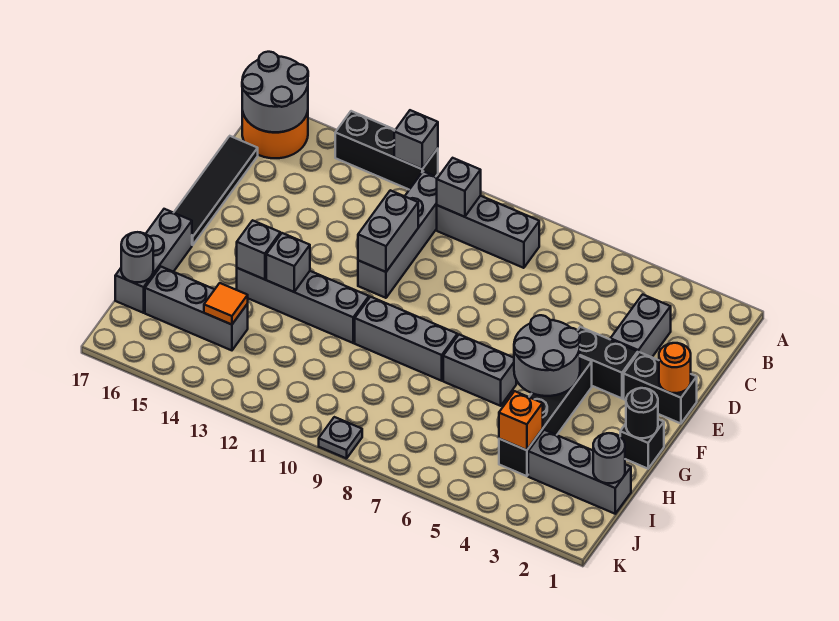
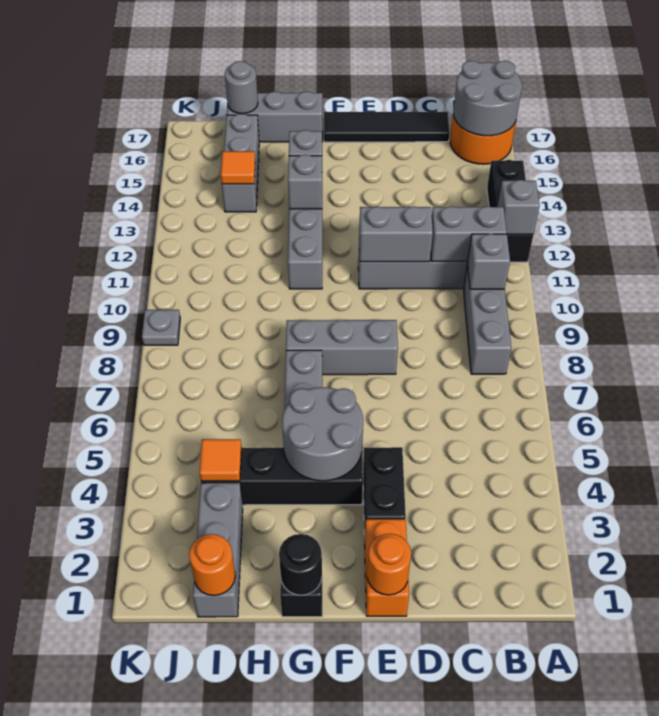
grey brick C3:D3 level 1 -> grey brick B11:C11 level 2
black brick E1:E2 level 1 -> orange brick E1:E2 level 1
grey brick G8:G10 level 1 -> grey brick E8:G8 level 1
grey round brick I1 level 2 -> orange round brick I1 level 2
orange brick I4 level 2 -> orange tile I4 level 2

